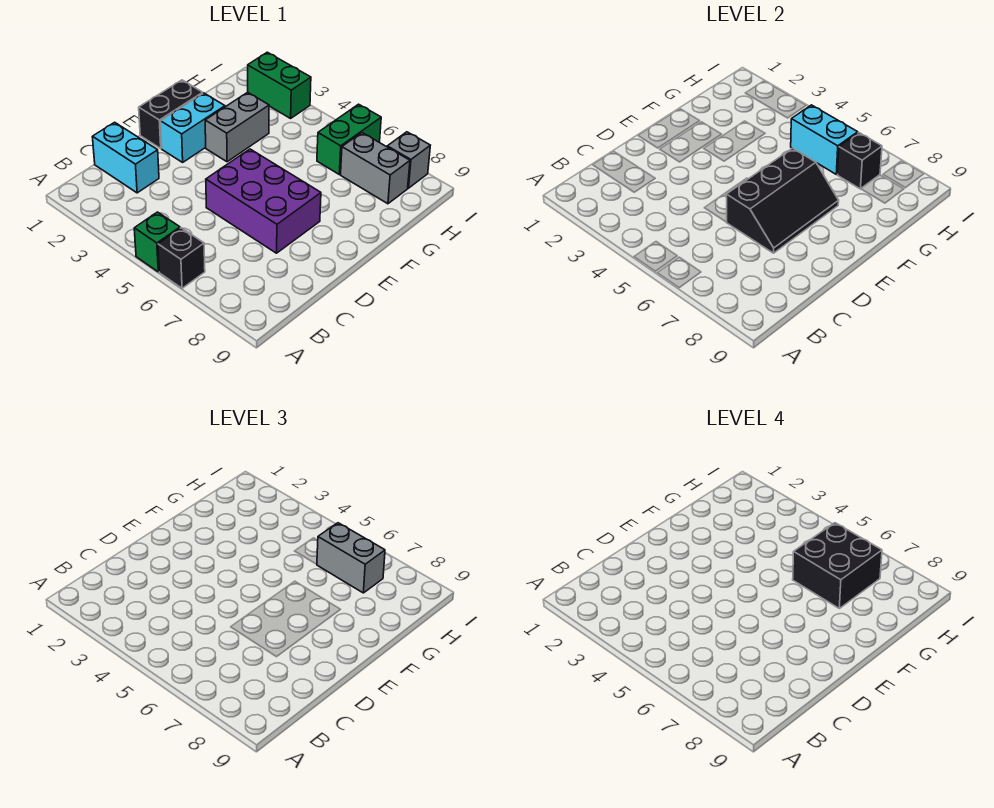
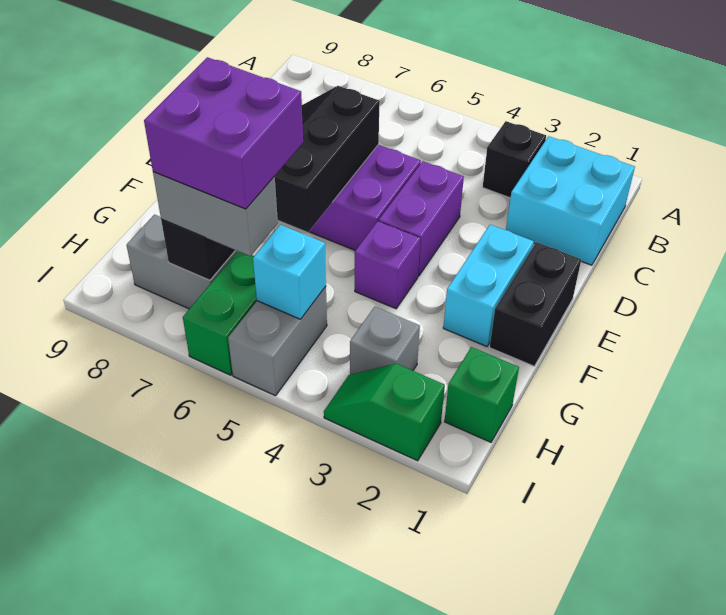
green brick A5 level 1 -> green brick H1 level 1
black brick A6 level 1 -> black brick B3 level 1
cyan brick C1:C2 level 1 -> cyan brick B1:C2 level 1
none -> purple brick D4:E4 level 1
grey brick F3:G3 level 1 -> grey brick H5:I5 level 1
none -> purple brick F4 level 1
black brick G6:H7 level 4 -> purple brick G6:H7 level 4
cyan brick H5:H6 level 2 -> cyan brick H5 level 2
green brick I2:I3 level 1 -> green slope I2:I3 level 1 top 2
grey brick I8 level 1 -> grey brick H3 level 1

